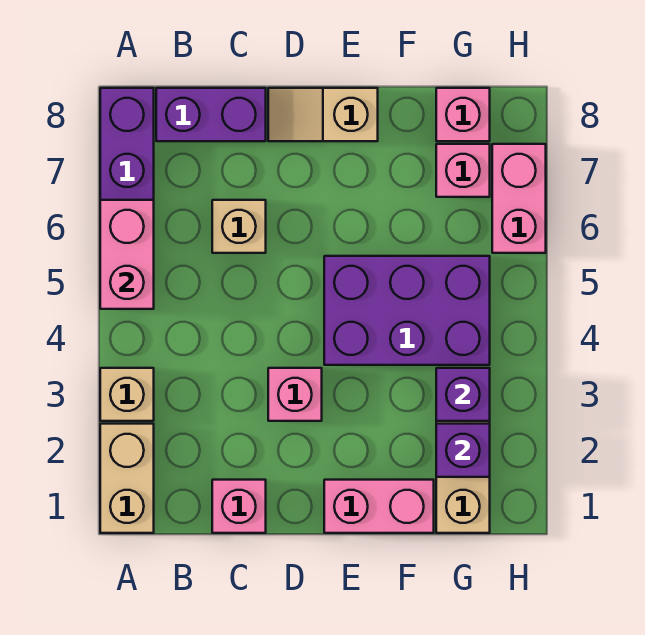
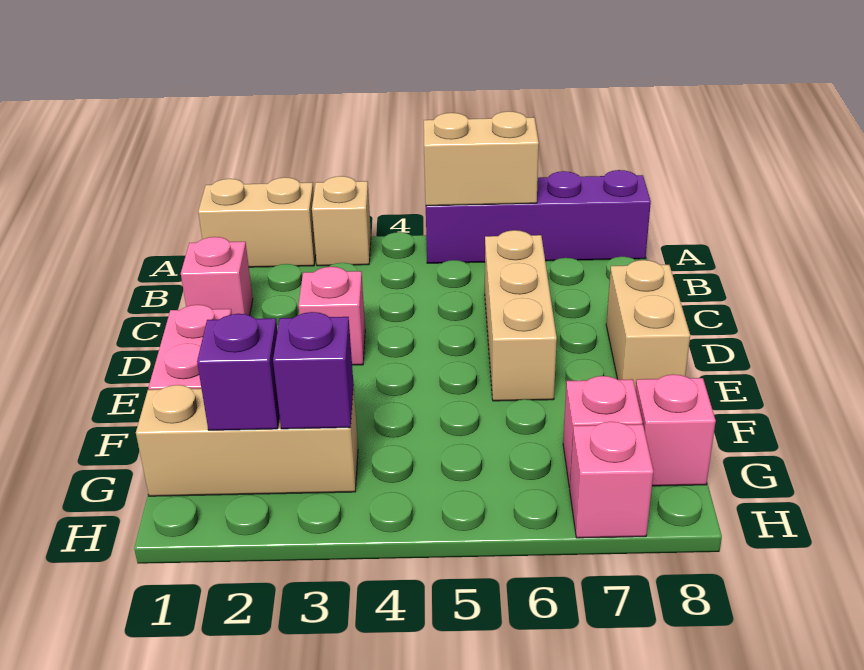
pink brick A5:A6 level 2 -> tan brick A5:A6 level 2
purple brick B8:C8 level 1 -> none
tan brick C6 level 1 -> tan brick C6:E6 level 1
tan slope D8:E8 level 1 top E -> tan brick D8:E8 level 1
purple brick E4:G5 level 1 -> none
pink brick H6:H7 level 1 -> pink brick H7 level 1

